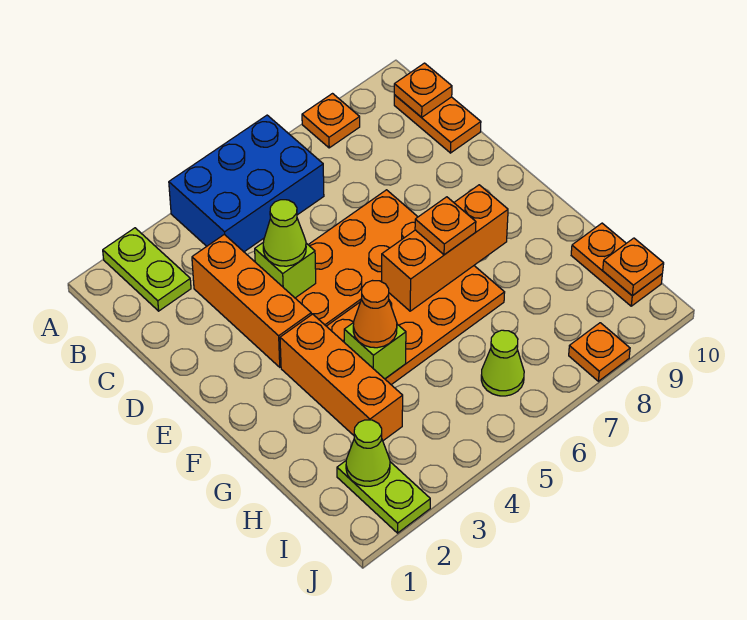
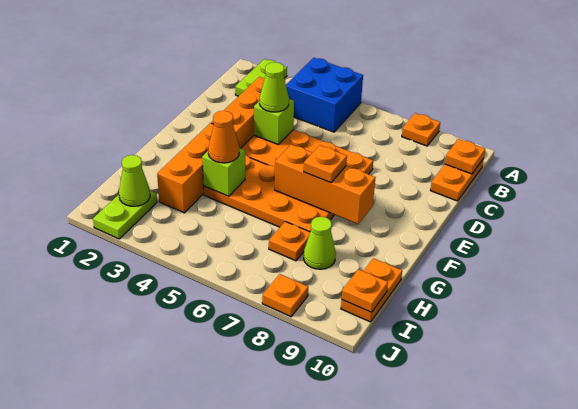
blue brick A4:B6 level 1 -> blue brick A4:B5 level 1
none -> orange plate H7 level 1
lime cone I6 level 1 -> lime cone H8 level 1

